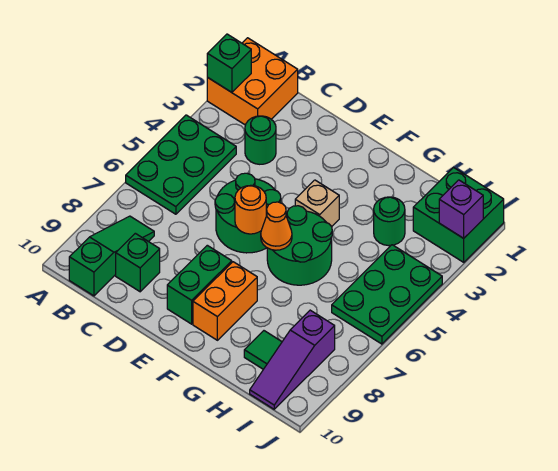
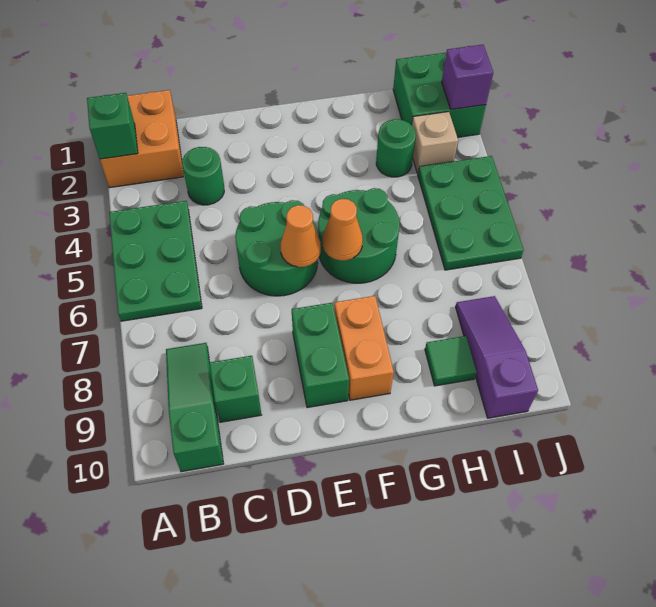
orange round brick E6 level 2 -> orange cone E6 level 2
tan brick F4 level 1 -> tan brick I3 level 1
purple slope I8:I10 level 1 top 8 -> purple slope I8:I10 level 1 top 10

